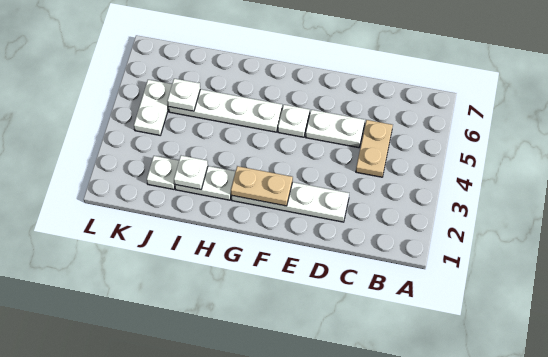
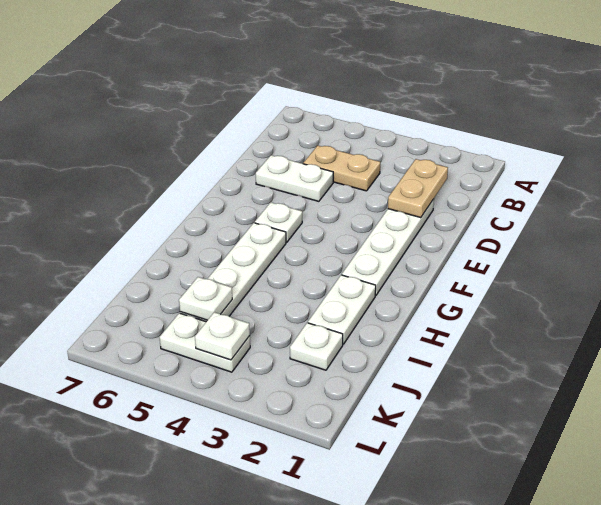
white plate D5:E5 level 1 -> white plate D5:D6 level 1
tan plate F2:G2 level 2 -> tan plate C2:D2 level 2
white plate I2 level 2 -> white plate K4 level 2

